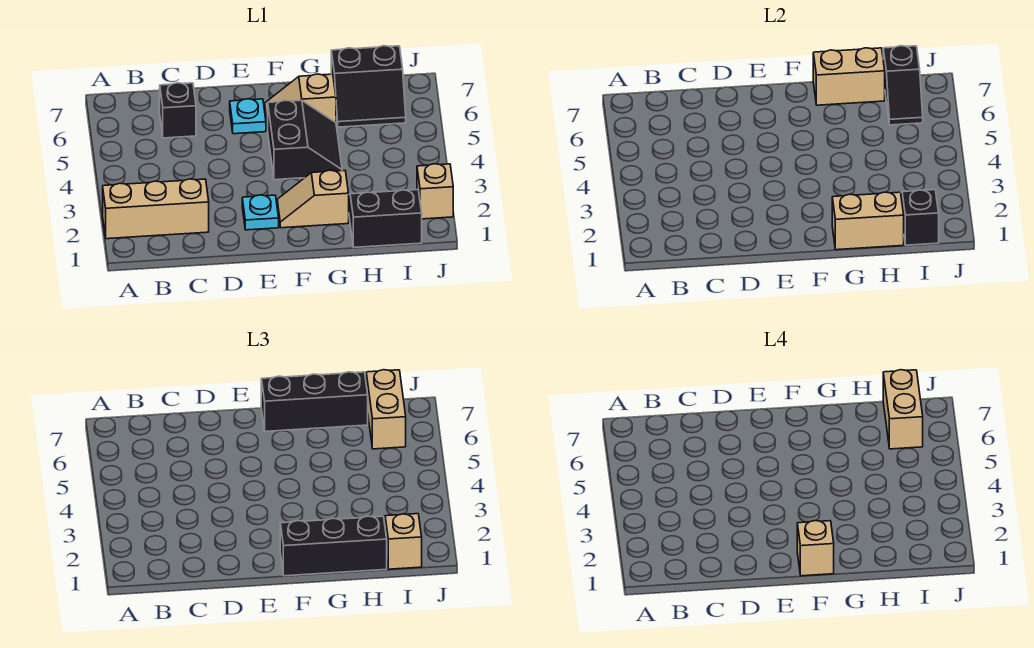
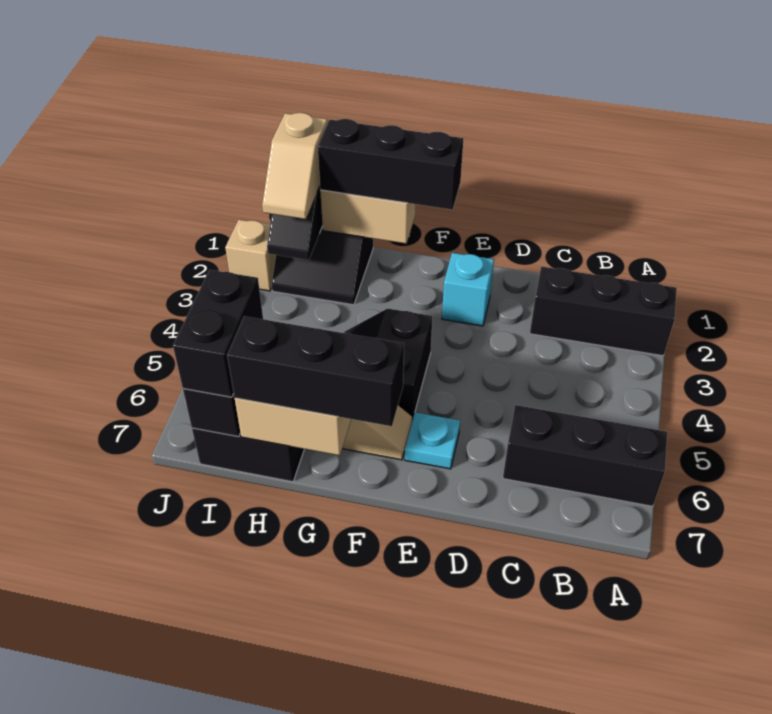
tan brick A2:C2 level 1 -> black brick A2:C2 level 1
black brick C6 level 1 -> black brick A6:C6 level 1
cyan plate E2 level 1 -> cyan brick E2 level 1
tan brick F1 level 4 -> none
tan slope F2:G2 level 1 top G -> none
tan brick I6:I7 level 3 -> black brick I6:I7 level 3
tan brick I6:I7 level 4 -> none

